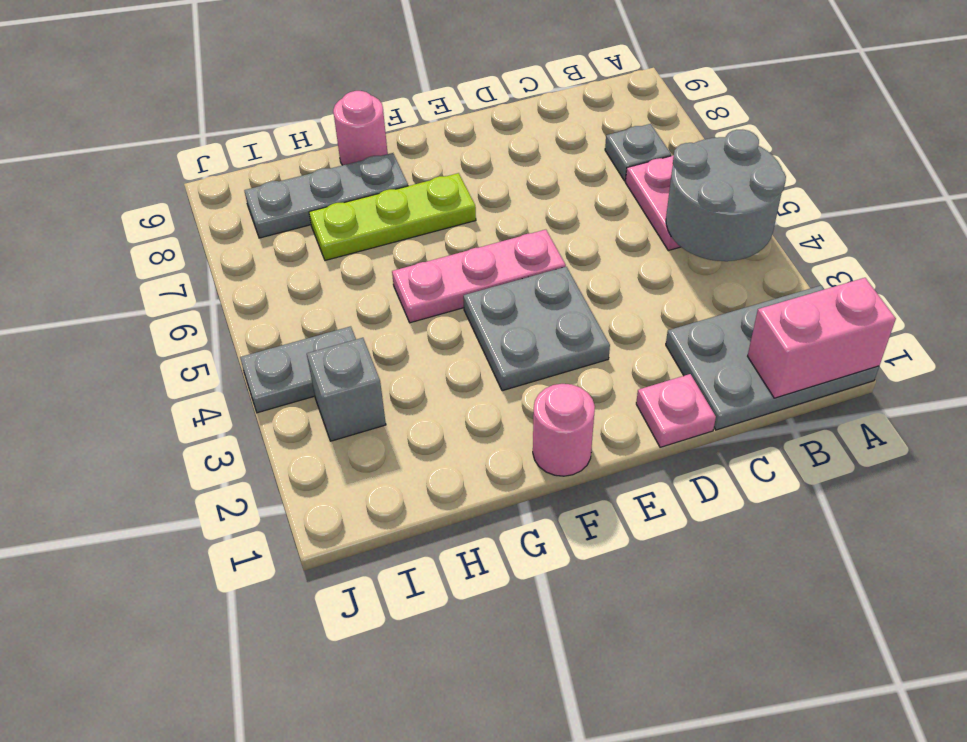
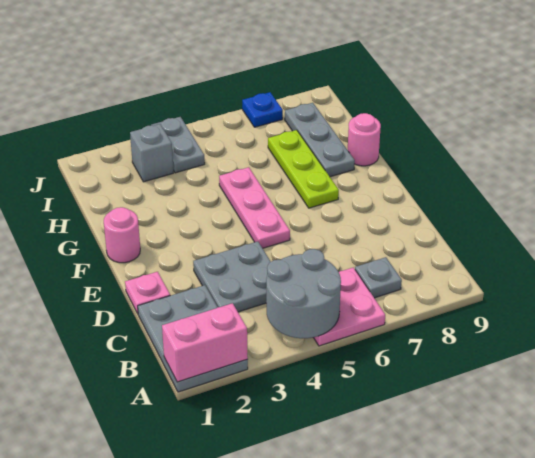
pink brick A1:B1 level 2 -> pink brick A1:A2 level 2
grey plate E3:F4 level 1 -> grey plate C3:D4 level 1
none -> blue plate J7 level 1

